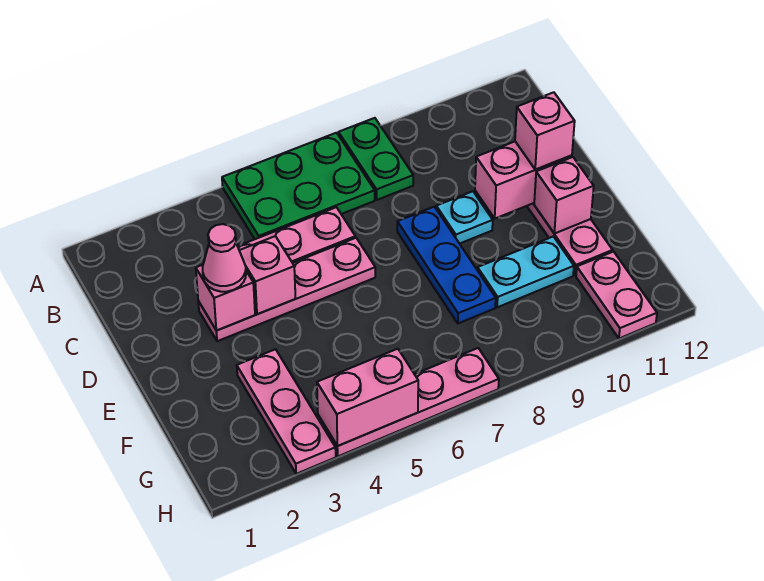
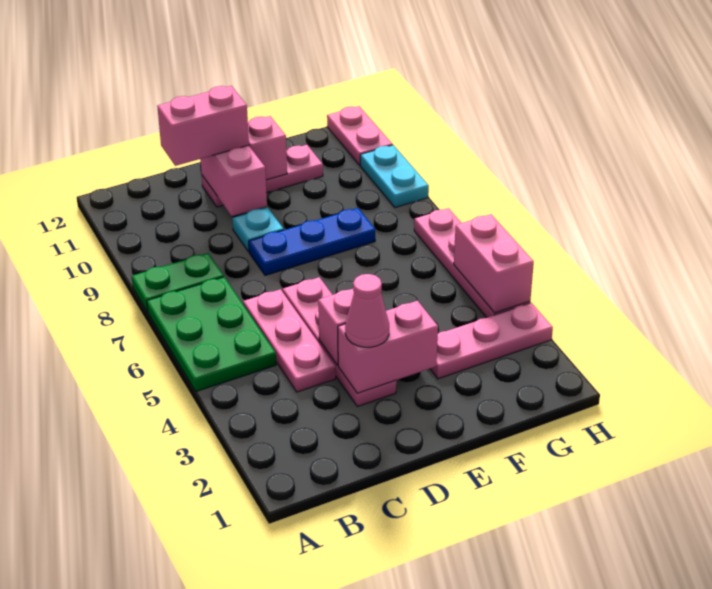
pink brick D3 level 2 -> pink brick D3:E3 level 2
pink brick D11 level 3 -> pink brick C11:D11 level 3
cyan plate F9:F10 level 1 -> cyan plate H9:H10 level 1
pink plate G11:H11 level 1 -> pink plate H11:H12 level 1

